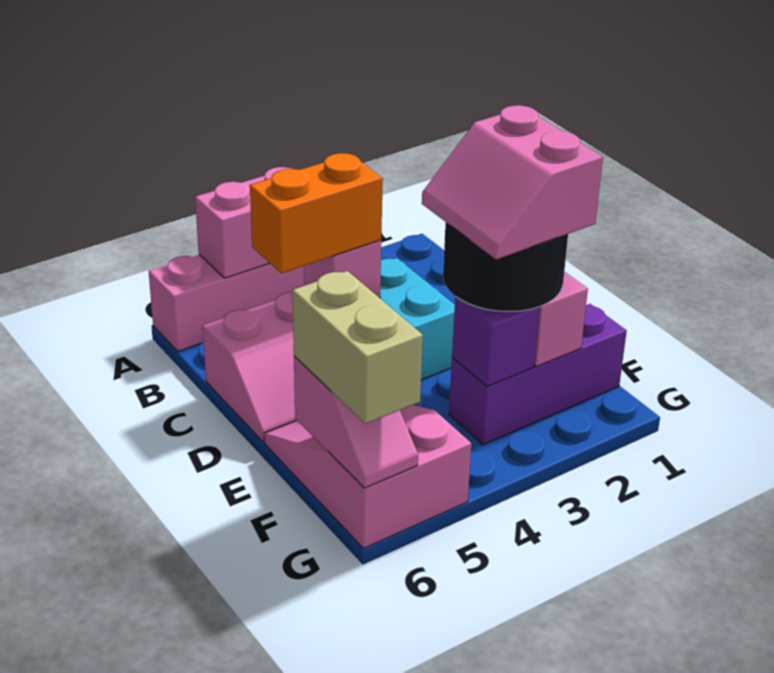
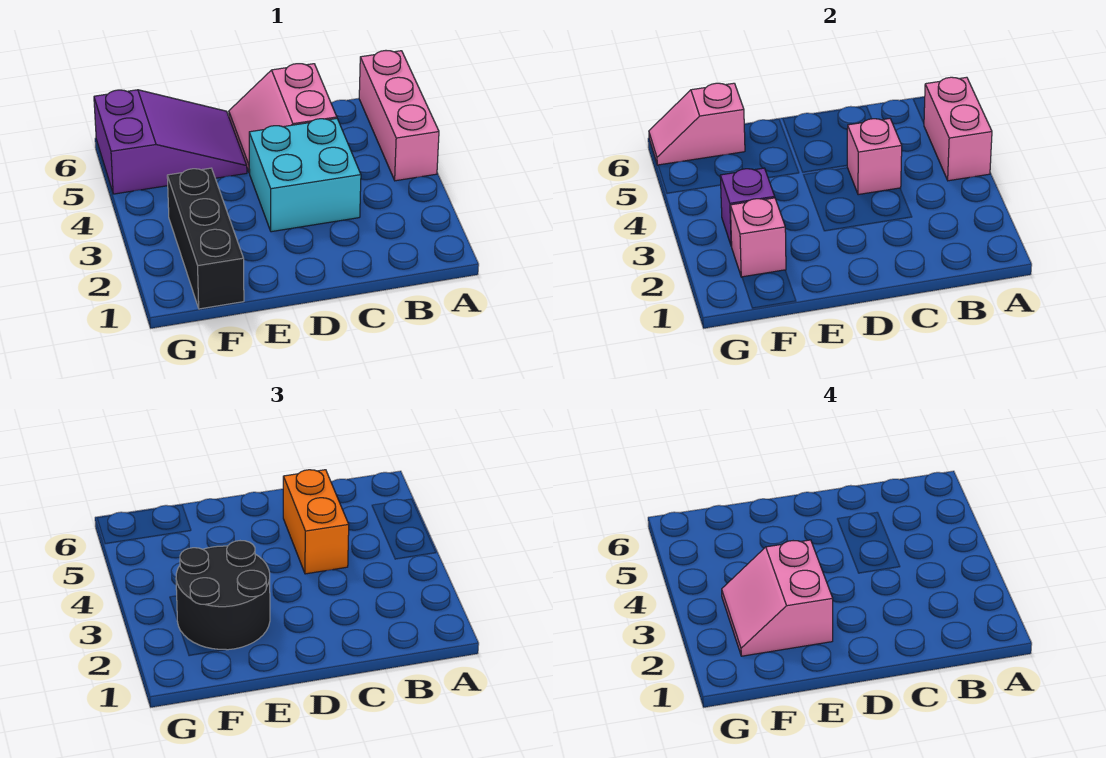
pink slope E2:F3 level 4 top 2 -> pink slope E2:F3 level 4 top E
pink slope E5:G6 level 1 top G -> purple slope E5:G6 level 1 top G
purple brick F1:F3 level 1 -> black brick F1:F3 level 1
tan brick F6:G6 level 3 -> none

